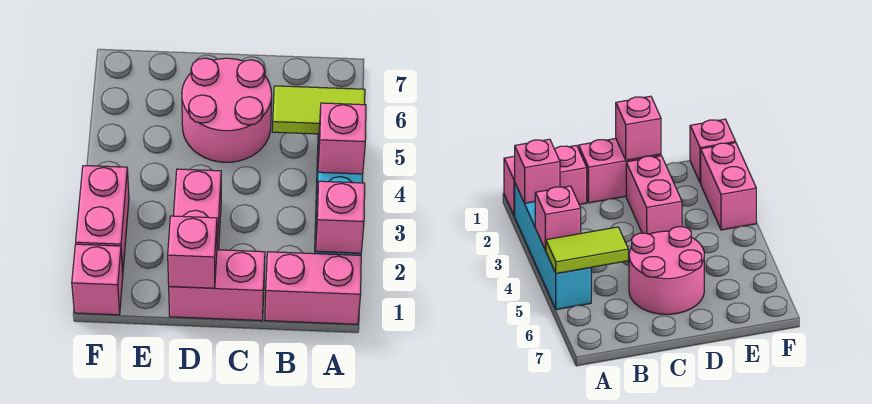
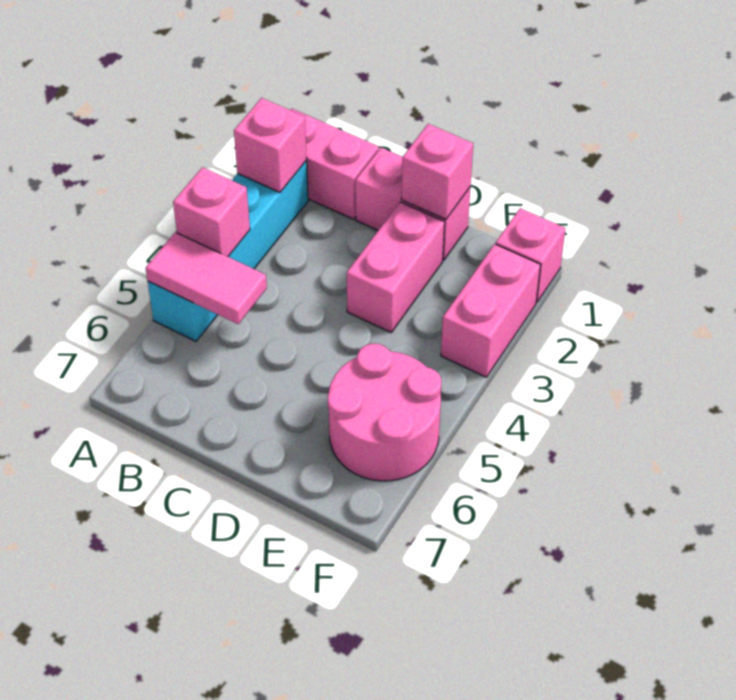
lime tile A5:B5 level 2 -> pink tile A5:B5 level 2
pink round brick C5:D6 level 1 -> pink round brick E5:F6 level 1

